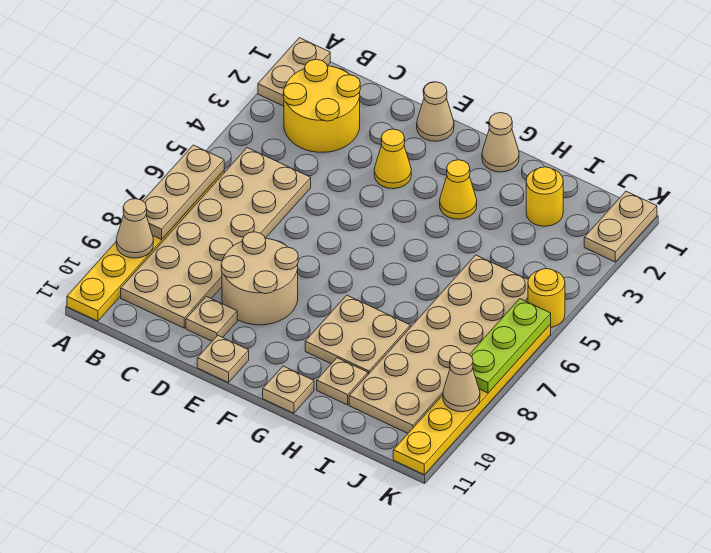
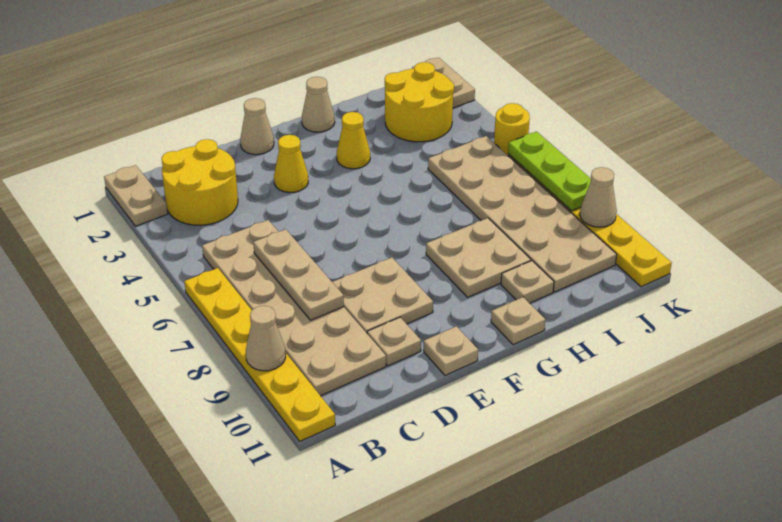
tan plate A6:A8 level 2 -> tan plate C6:C8 level 2
tan round brick D8:E9 level 1 -> tan plate D8:E9 level 1
yellow round brick I2 level 1 -> yellow round brick I2:J3 level 1

